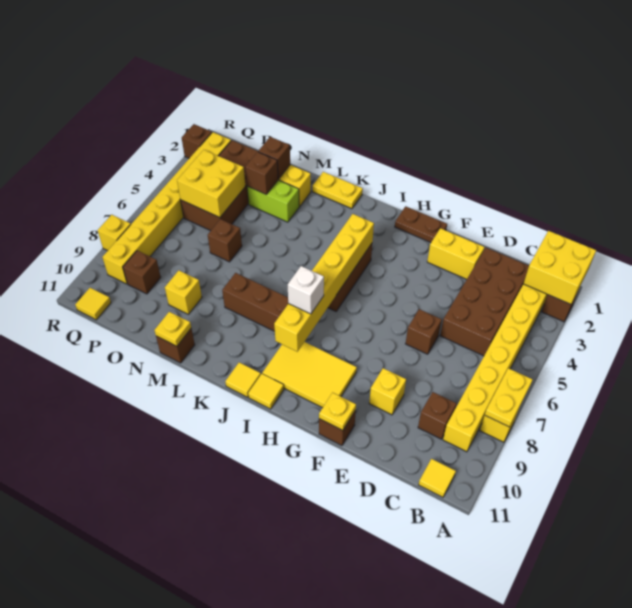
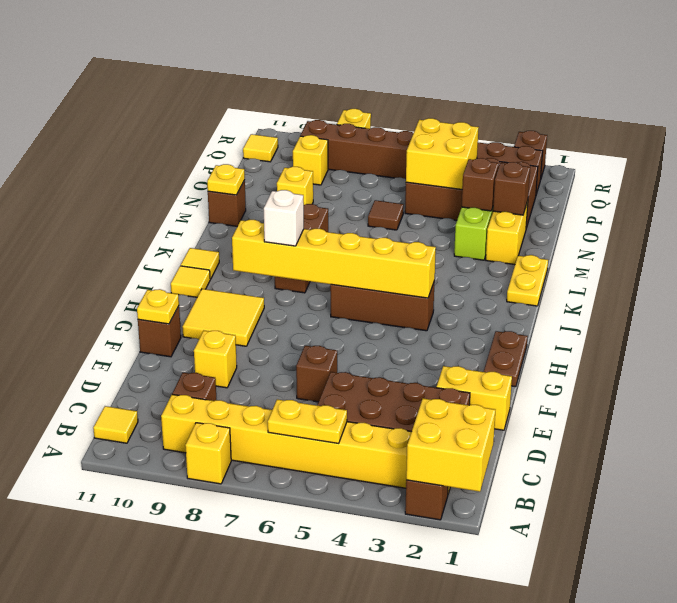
yellow plate A7:A8 level 2 -> yellow plate B5:B6 level 2
yellow brick E2:F2 level 1 -> yellow brick E1:E2 level 1
yellow tile G9:I10 level 1 -> yellow tile G9:H10 level 1
brown brick N6 level 1 -> brown tile N6 level 1
brown brick P9 level 1 -> yellow brick P9 level 1
yellow brick Q2:Q9 level 1 -> brown brick Q2:Q9 level 1

